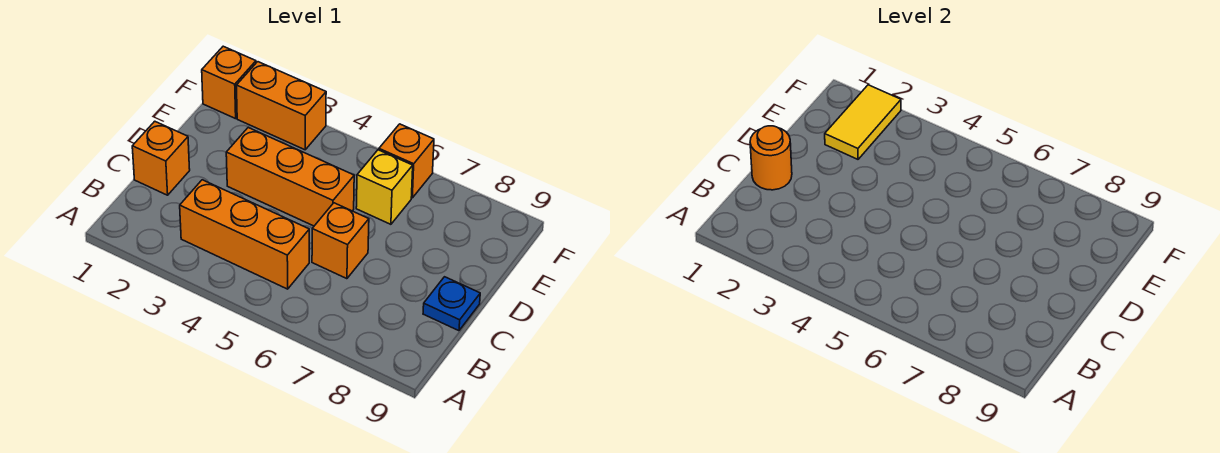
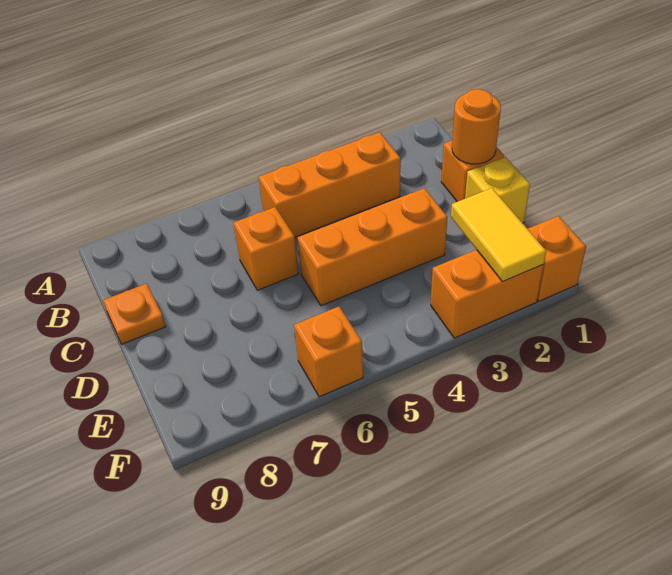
blue plate C9 level 1 -> orange plate C9 level 1
yellow brick E6 level 1 -> yellow brick D1 level 1

